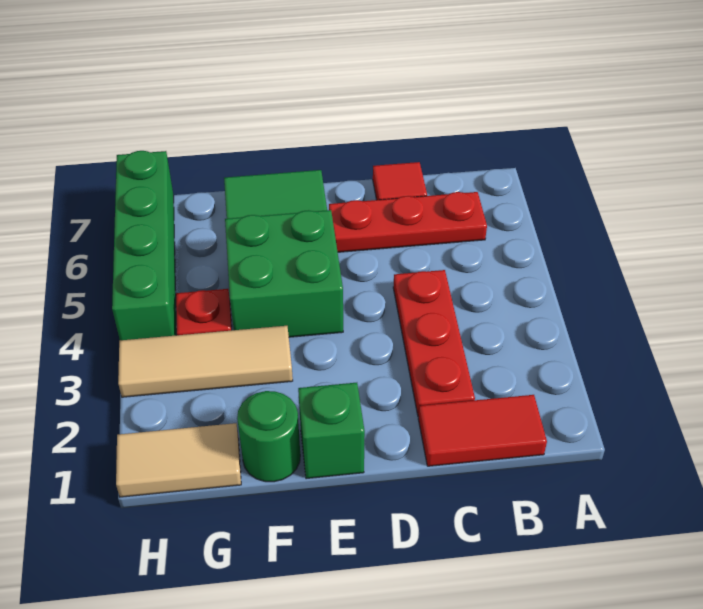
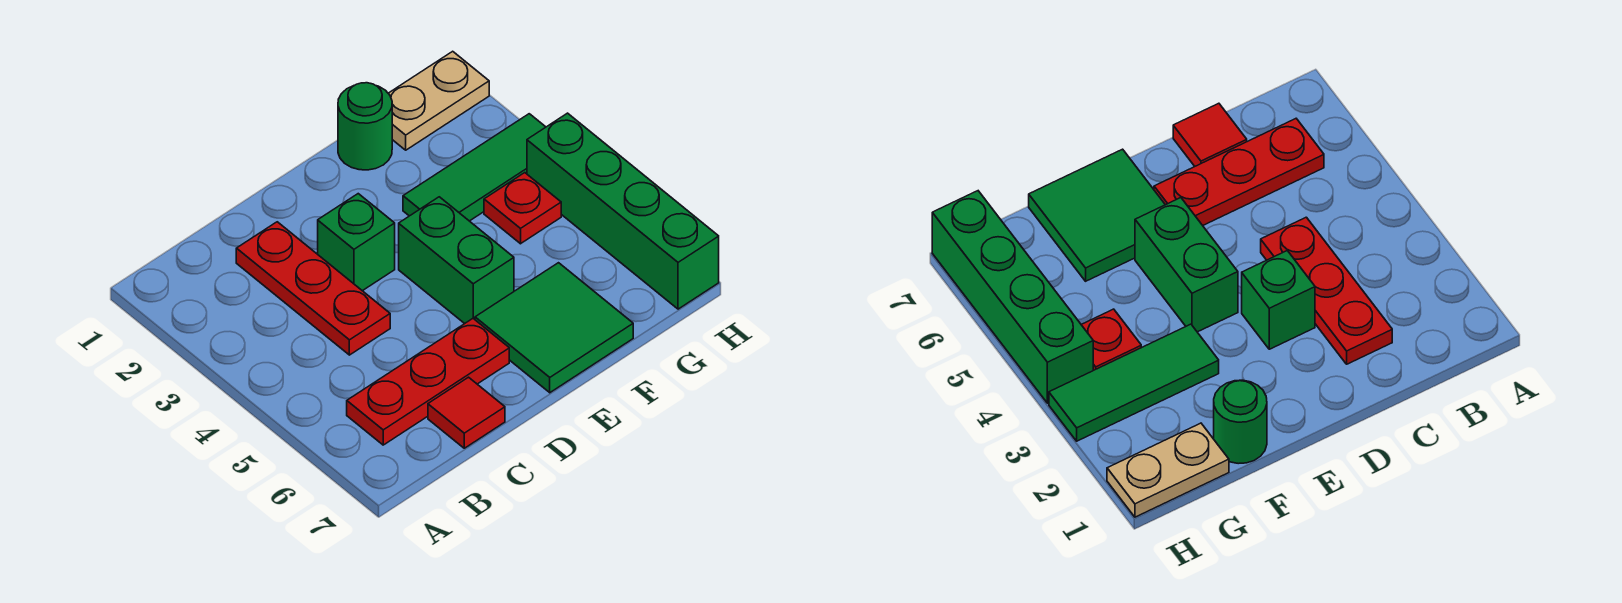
red tile B1:C1 level 1 -> none
green brick E1 level 1 -> green brick D3 level 1
green brick E4:F5 level 1 -> green brick E4:E5 level 1
tan tile F3:H3 level 1 -> green tile F3:H3 level 1
tan tile G1:H1 level 1 -> tan plate G1:H1 level 1

